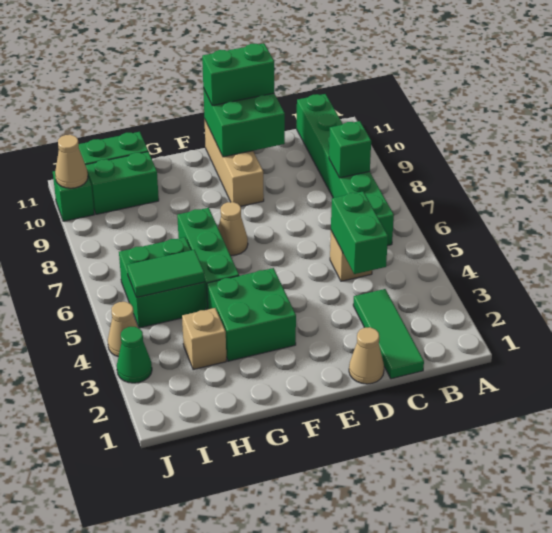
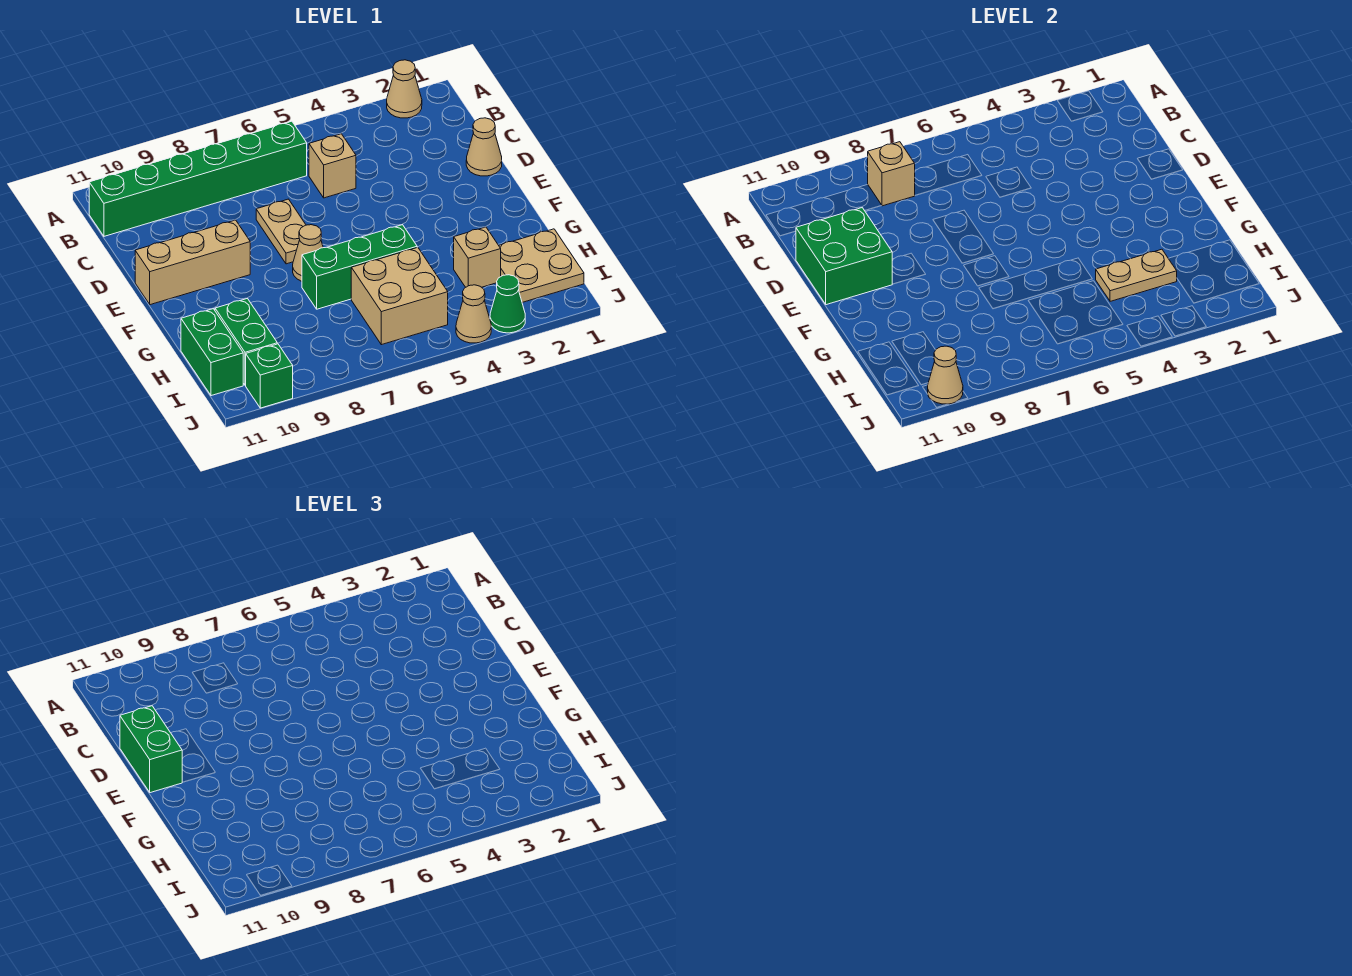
none -> tan cone A2 level 1
green brick B8 level 2 -> tan brick B8 level 2
green tile C1:C3 level 1 -> none
green brick C4:C5 level 2 -> none
none -> tan plate D7:E7 level 1
green brick F3:G4 level 1 -> none
none -> tan plate H1:I2 level 1
none -> tan plate H3:H4 level 2
green brick H5:I6 level 1 -> tan brick H5:I6 level 1
green tile H5:I5 level 2 -> none

